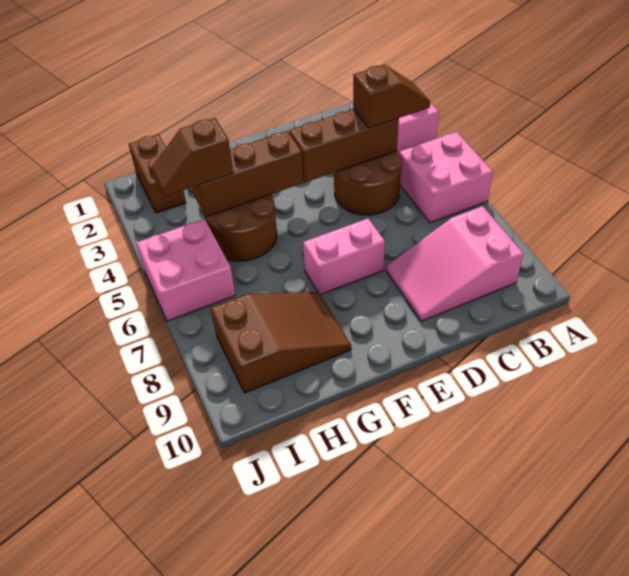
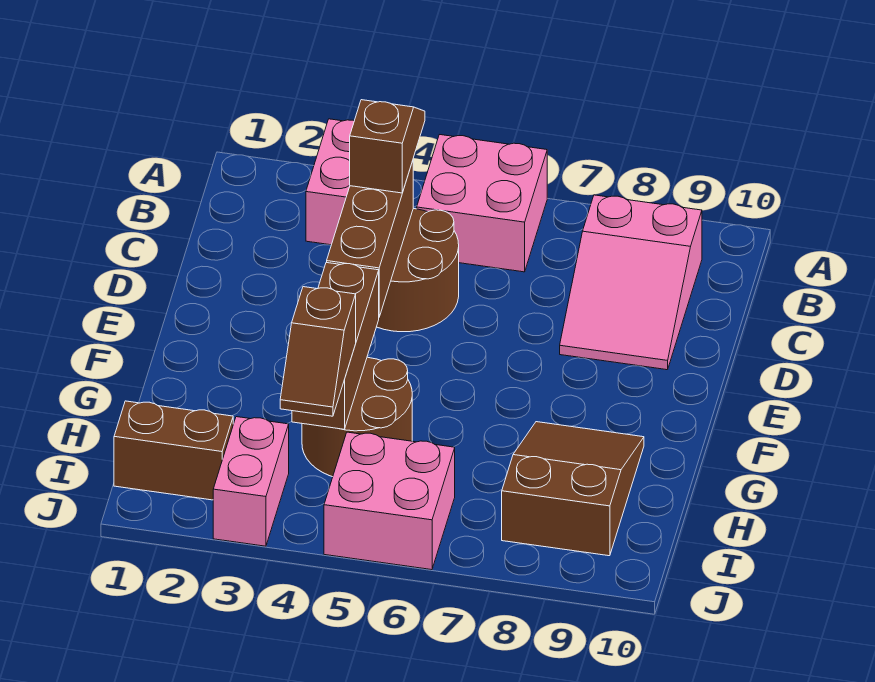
pink brick E7:F7 level 1 -> pink brick I3:J3 level 1

